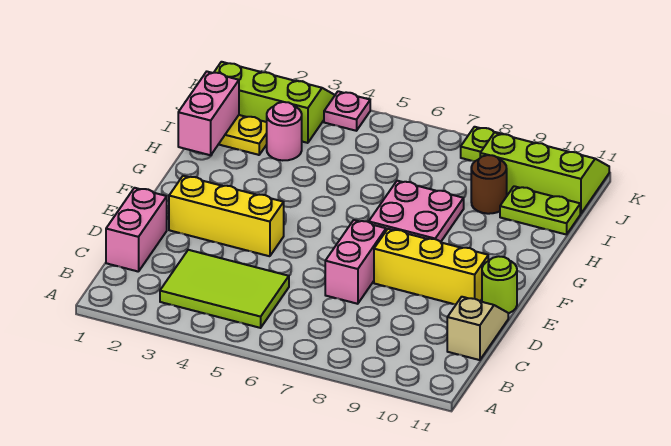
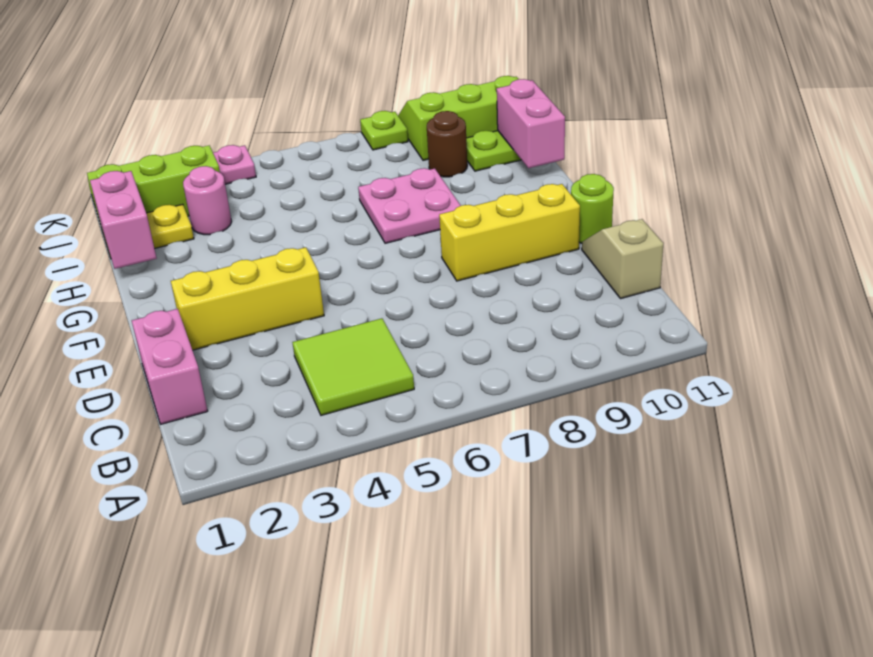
lime tile B3:C5 level 1 -> lime tile B4:C5 level 1
pink brick D7:E7 level 1 -> pink brick H11:I11 level 2

